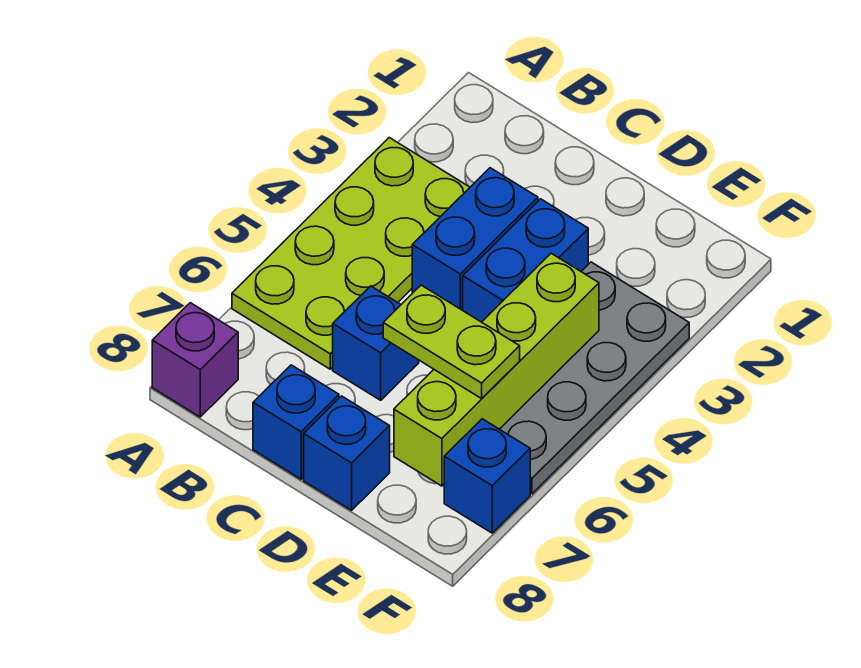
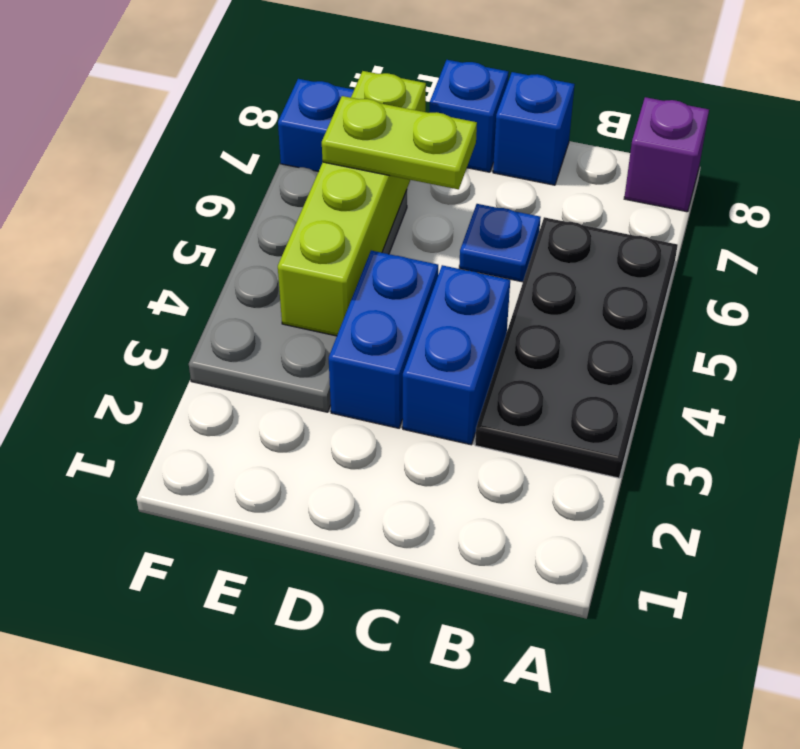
lime plate A3:B6 level 1 -> black plate A3:B6 level 1
blue brick C6 level 1 -> blue plate C6 level 1

